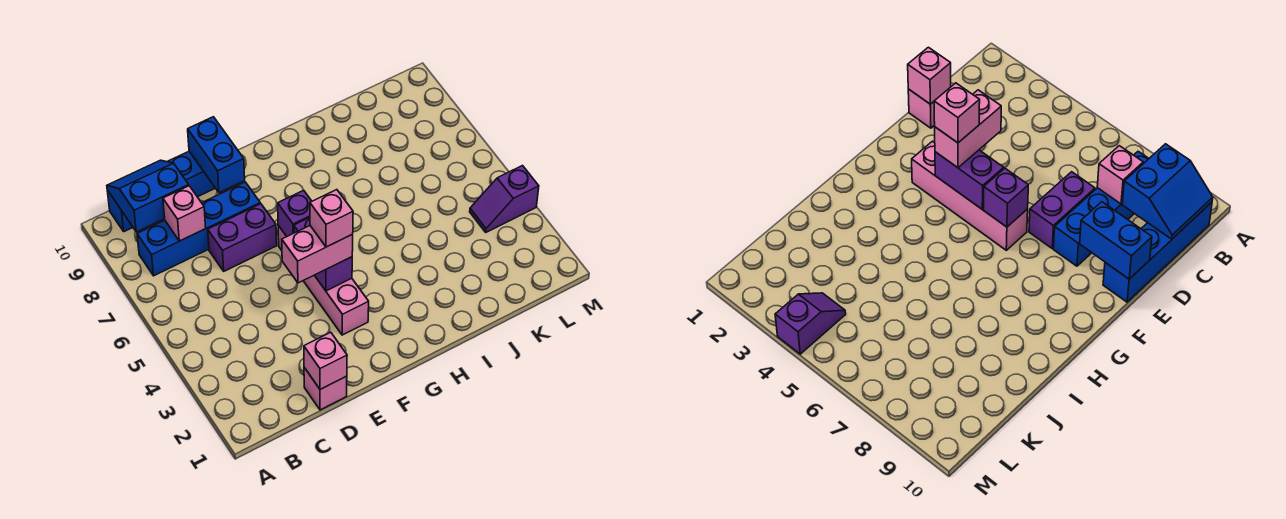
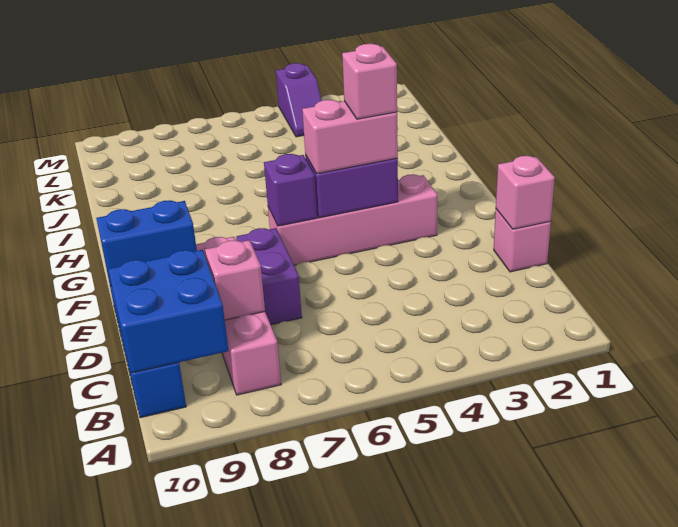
blue brick B8:E8 level 1 -> pink brick B8:E8 level 1
blue slope B9:C10 level 2 top 9 -> blue brick B9:C10 level 2
pink brick E4:F4 level 3 -> pink brick F4:F5 level 3

